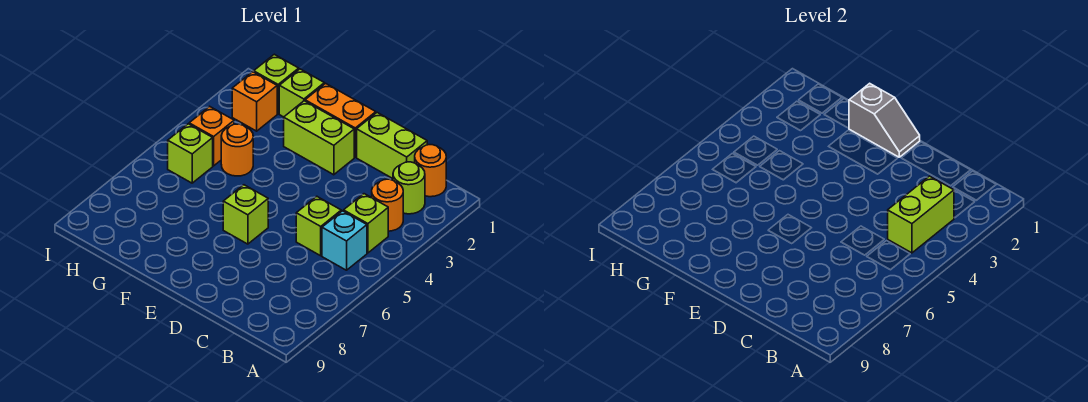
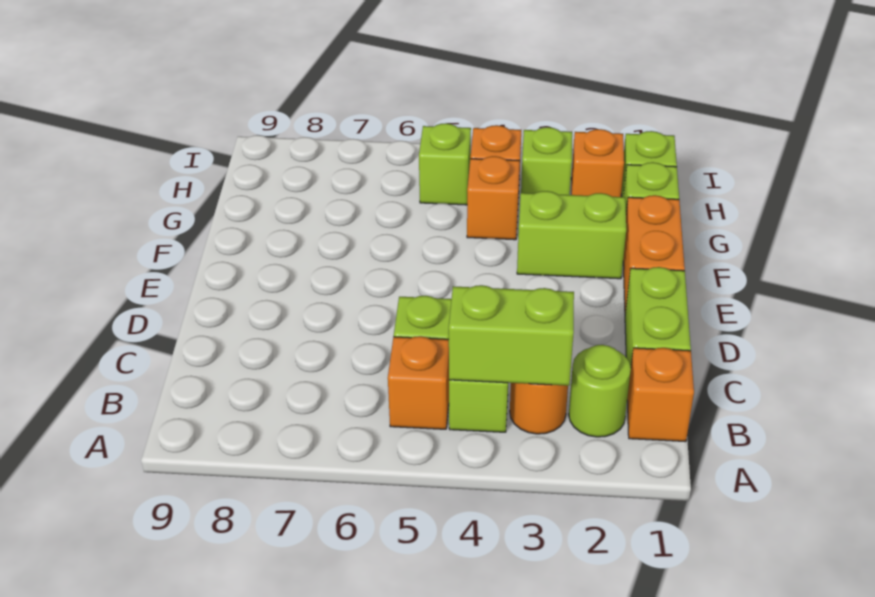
orange round brick B1 level 1 -> orange brick B1 level 1
cyan brick B5 level 1 -> orange brick B5 level 1
grey slope E1:F1 level 2 top F -> none
lime brick E2:F2 level 1 -> lime brick F2:F3 level 1
lime brick E6 level 1 -> lime brick H3 level 1
orange round brick G4 level 1 -> orange brick G4 level 1

